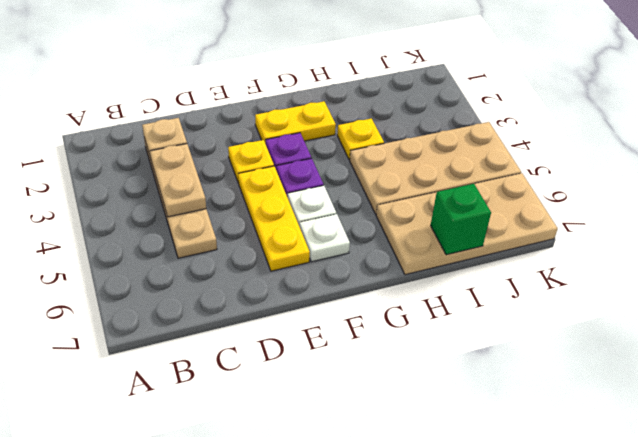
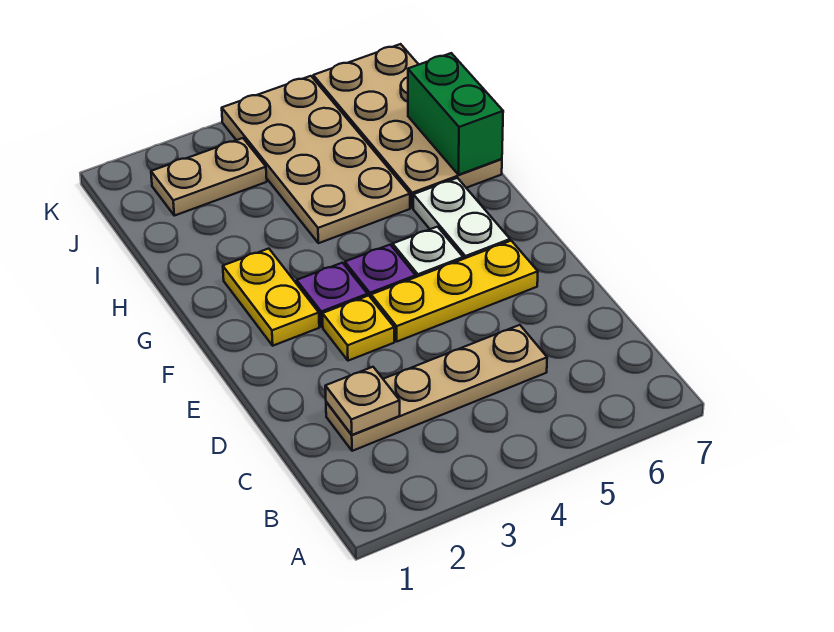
tan plate C3:C4 level 2 -> tan plate J2:J3 level 1
white plate F6 level 1 -> white plate F6:G6 level 1
yellow plate H3 level 1 -> none
green brick I7 level 2 -> green brick H7:I7 level 2

